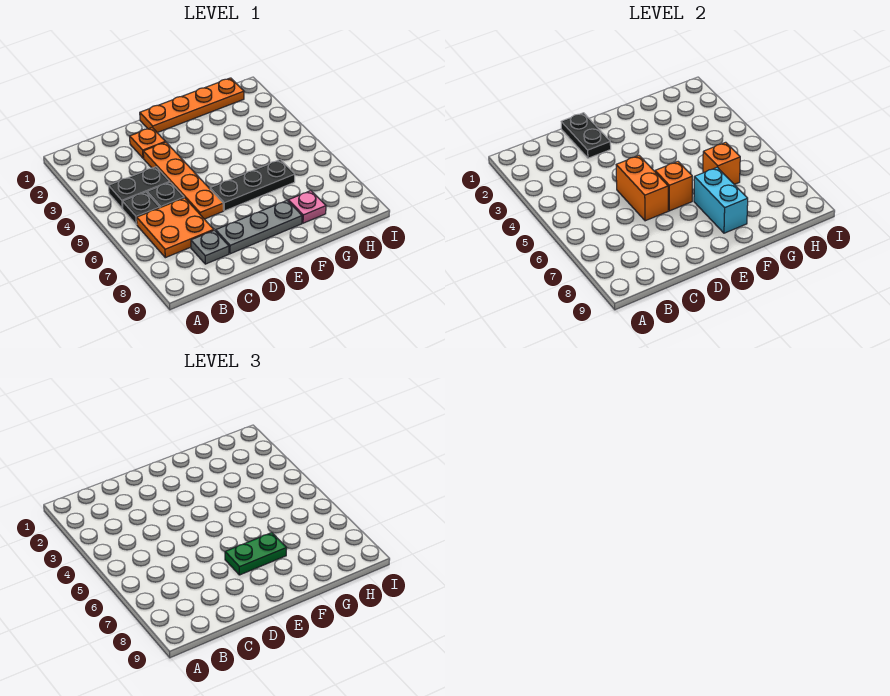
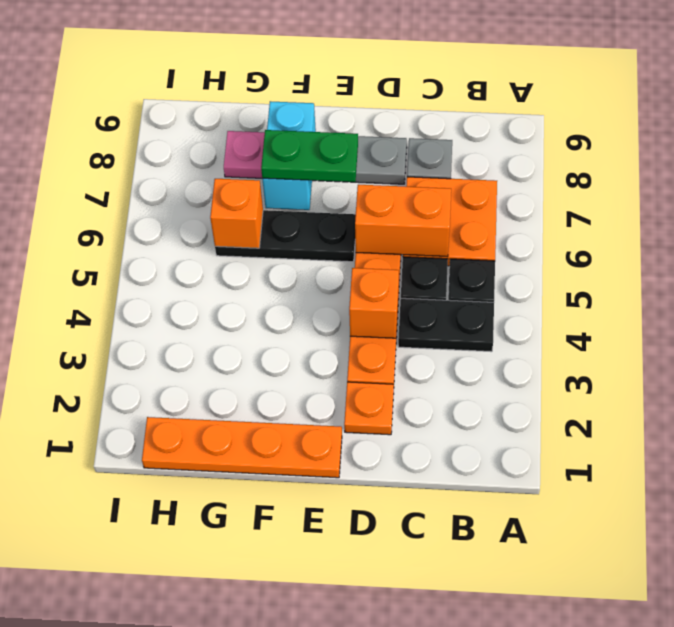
black plate D1:D2 level 2 -> none
orange brick D5:D6 level 2 -> orange brick C6:D6 level 2
orange brick E6 level 2 -> orange brick D4 level 2

